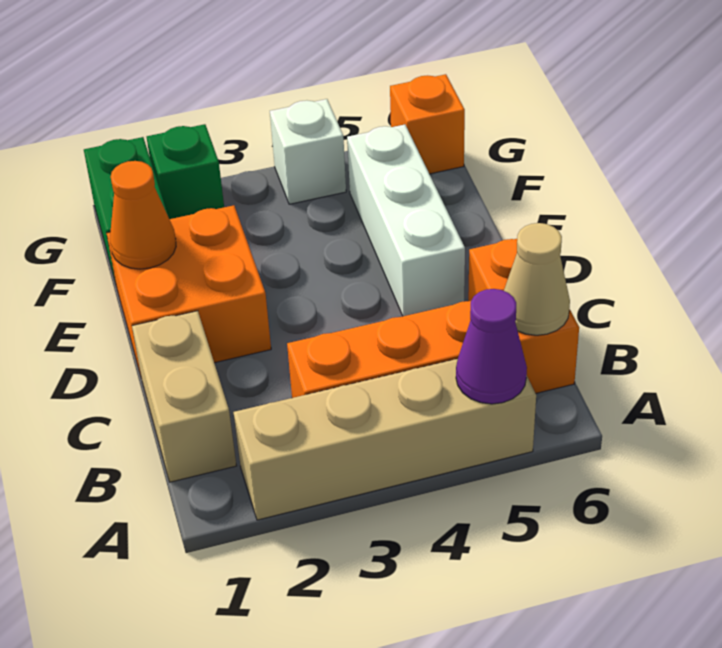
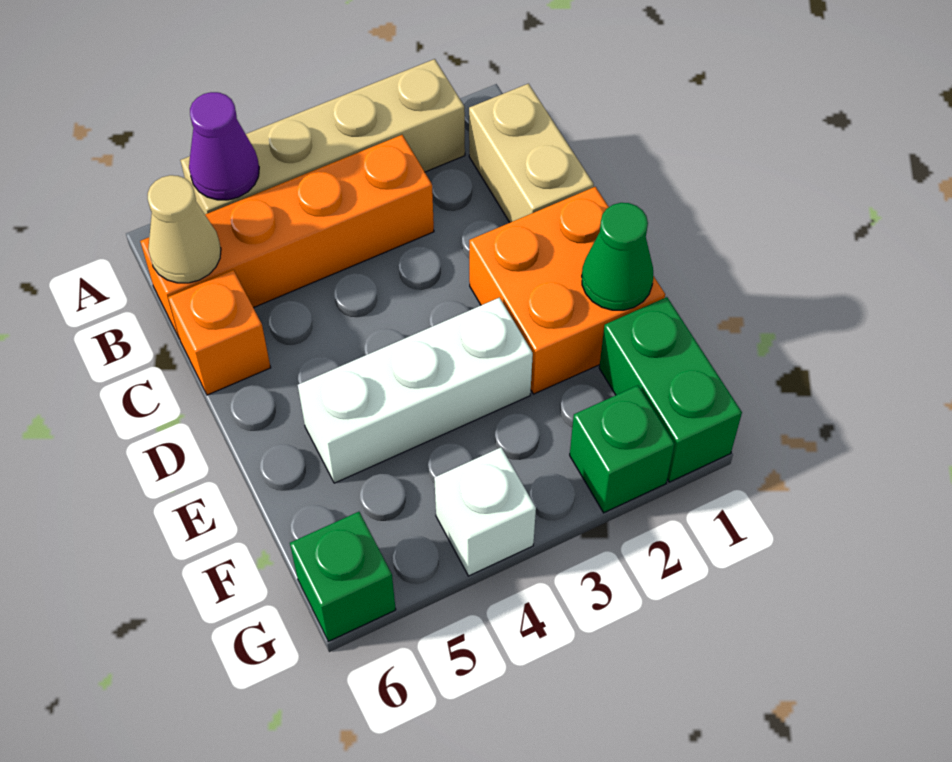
white brick D5:F5 level 1 -> white brick E3:E5 level 1
orange cone E1 level 2 -> green cone E1 level 2
orange brick G6 level 1 -> green brick G6 level 1

